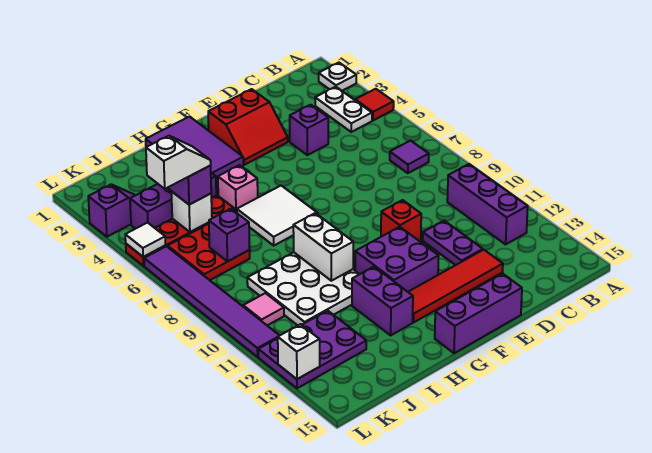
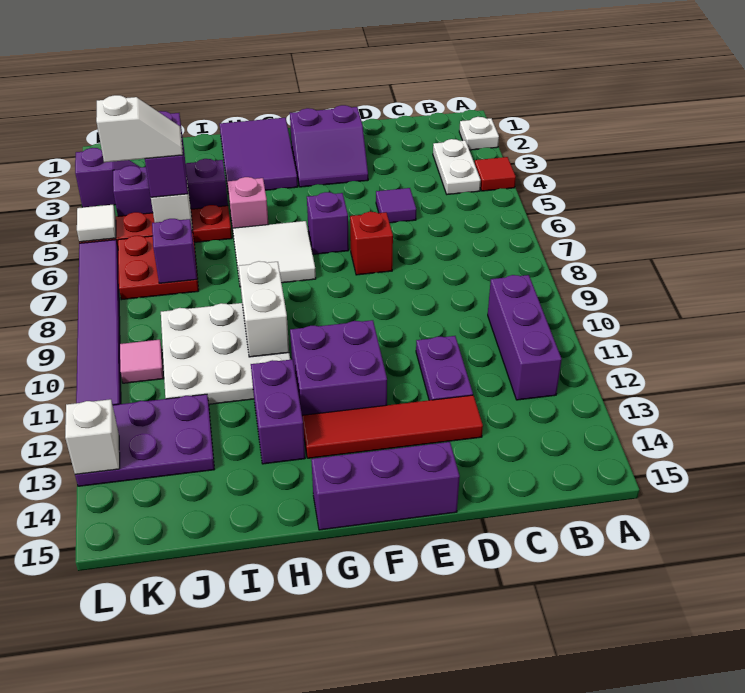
purple tile B7 level 1 -> purple tile D5 level 1
purple brick D4 level 1 -> purple brick F6 level 1
red slope E2:F3 level 1 top 2 -> purple slope E2:F3 level 1 top 2
red brick E10 level 1 -> red brick E7 level 1

